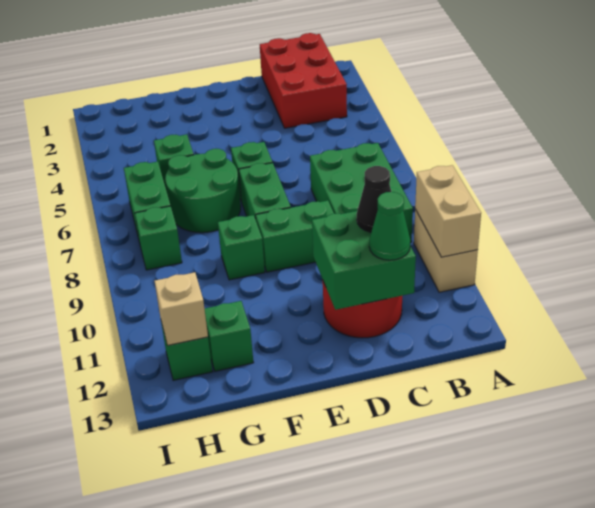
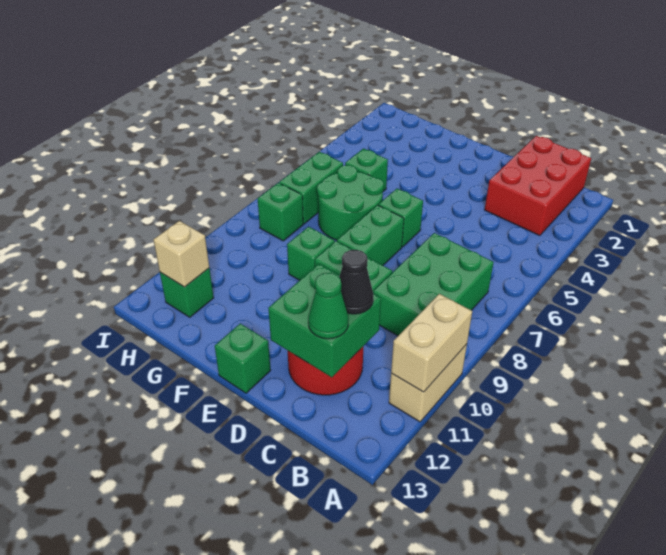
green brick G12 level 1 -> green brick E13 level 1

